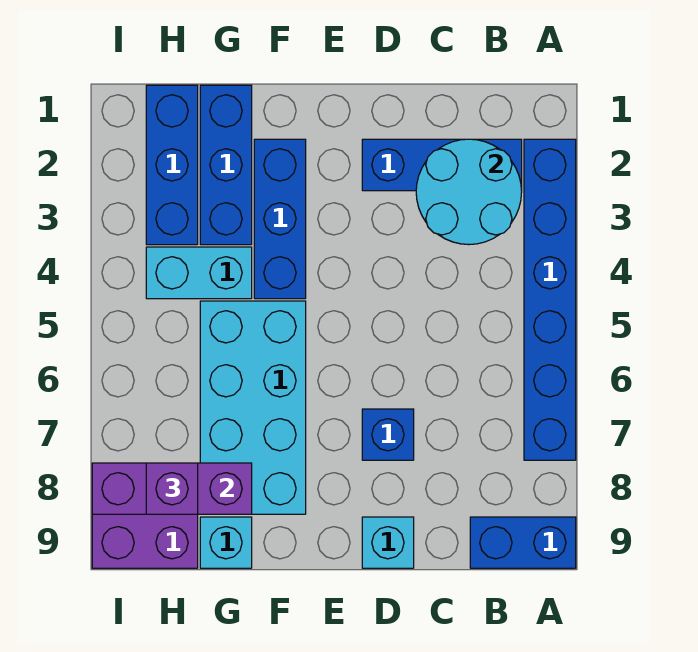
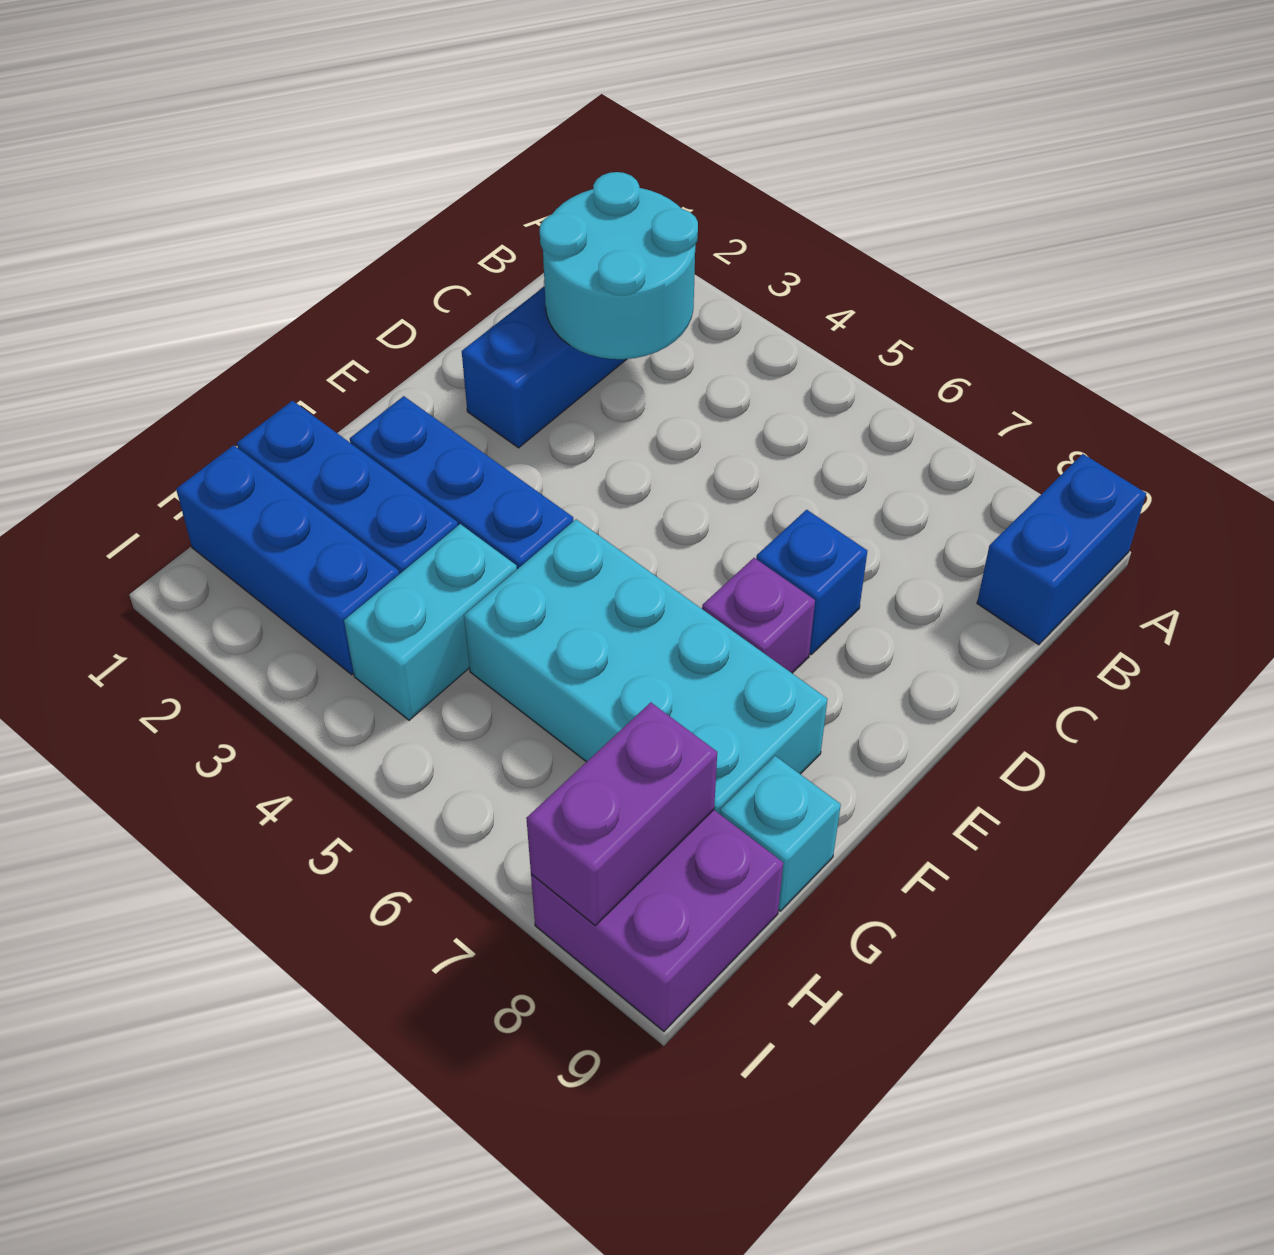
blue brick A2:A7 level 1 -> none
cyan brick D9 level 1 -> none
purple brick G8:I8 level 2 -> purple brick H8:I8 level 2
purple brick H8 level 3 -> purple brick E7 level 1

